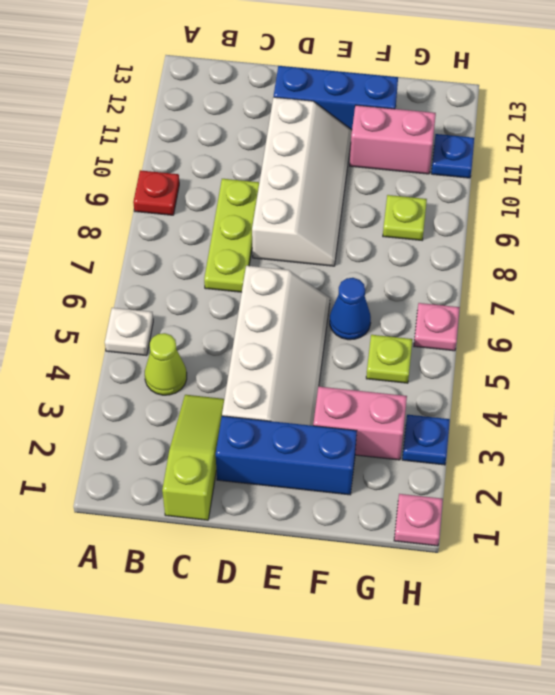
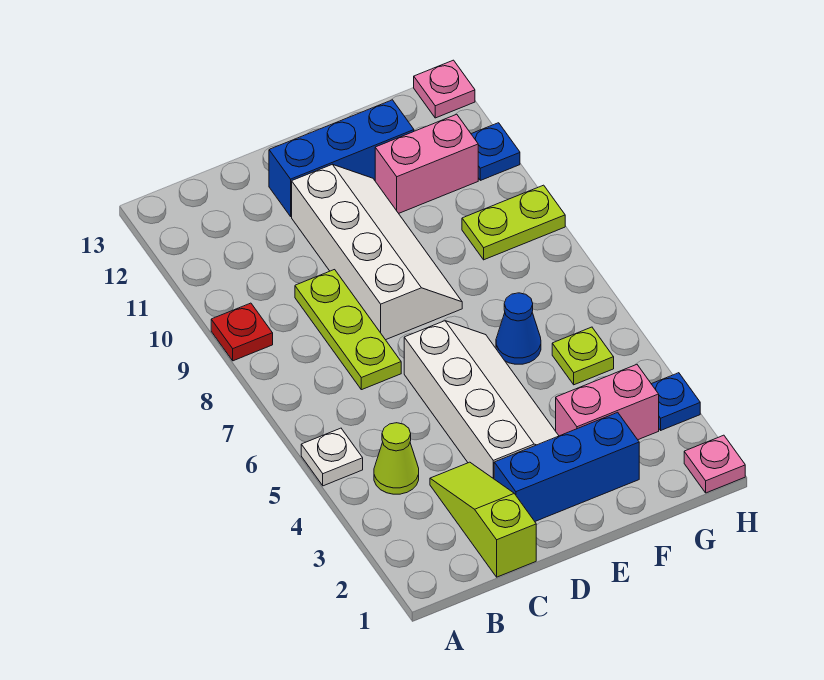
lime plate G9 level 1 -> lime plate G9:H9 level 1
pink plate H6 level 1 -> pink plate H13 level 1

